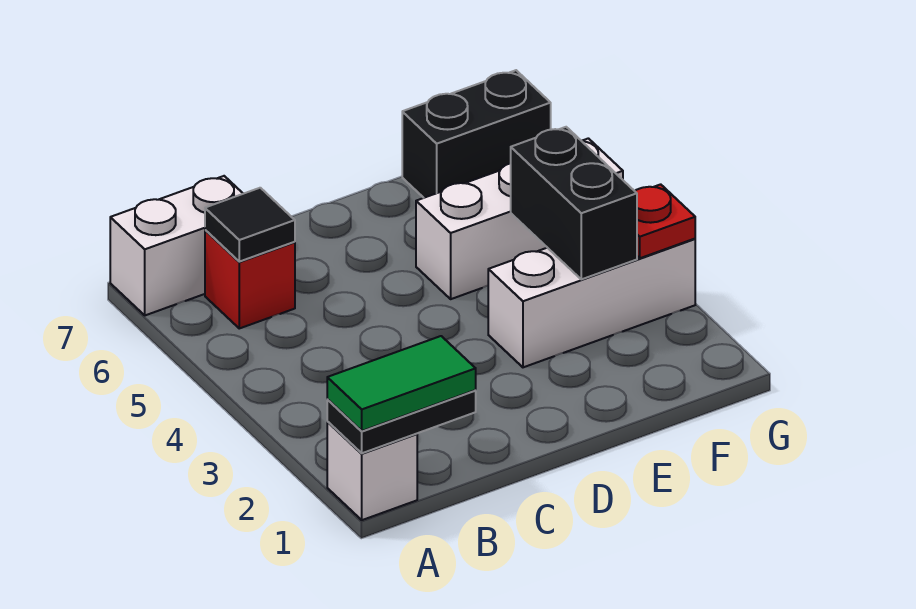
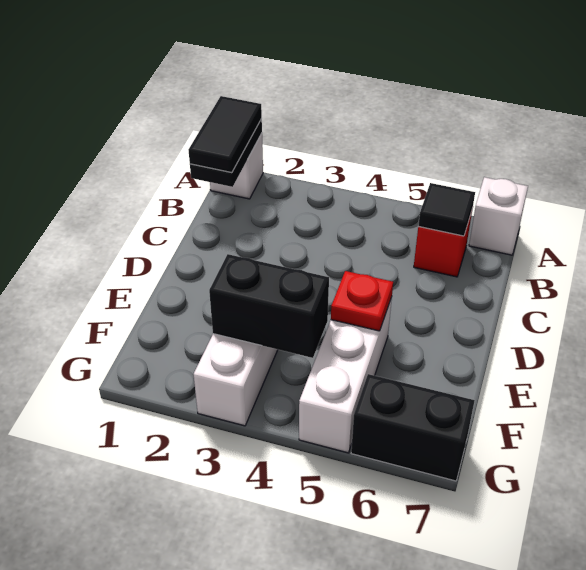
green tile A1:B1 level 3 -> black tile A1:B1 level 3
white brick A7:B7 level 1 -> white brick A7 level 1
black brick F7:G7 level 1 -> black brick G6:G7 level 1
red plate G3 level 2 -> red plate E5 level 2

